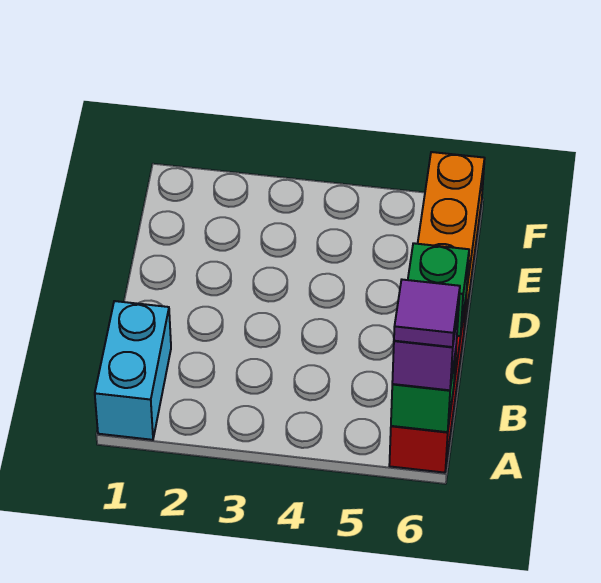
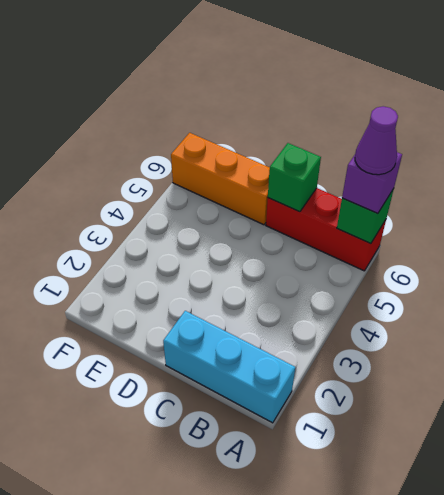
cyan brick A1:B1 level 1 -> cyan brick A1:C1 level 1
purple tile A6 level 4 -> purple cone A6 level 4

